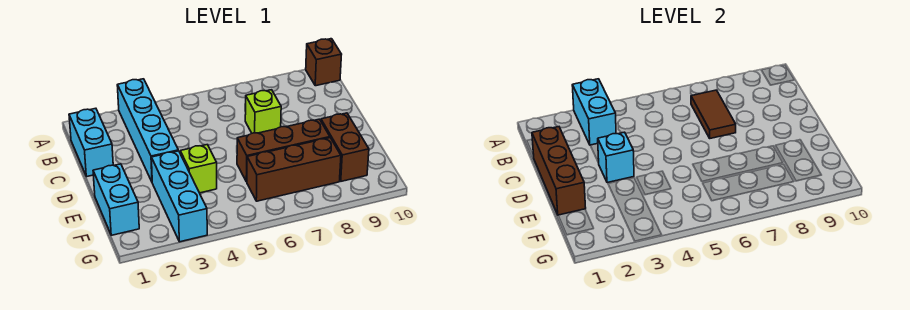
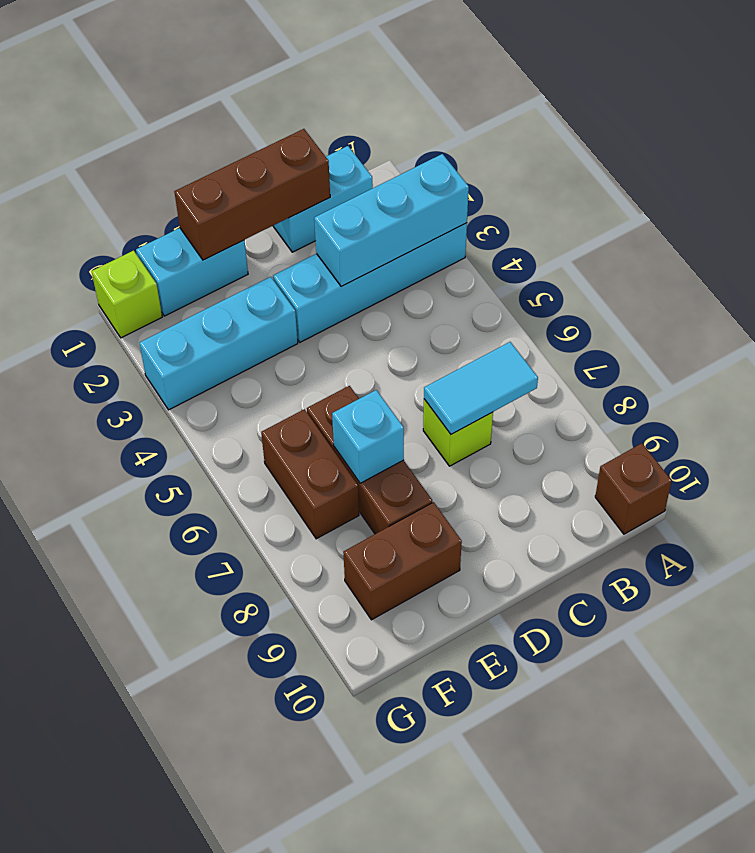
cyan brick A3:B3 level 2 -> cyan brick A3:C3 level 2
brown tile B7:C7 level 2 -> cyan tile B7:C7 level 2
cyan brick D3 level 2 -> cyan brick E7 level 2
lime brick E4 level 1 -> lime brick G1 level 1
brown brick F6:F8 level 1 -> brown brick F6:F7 level 1

